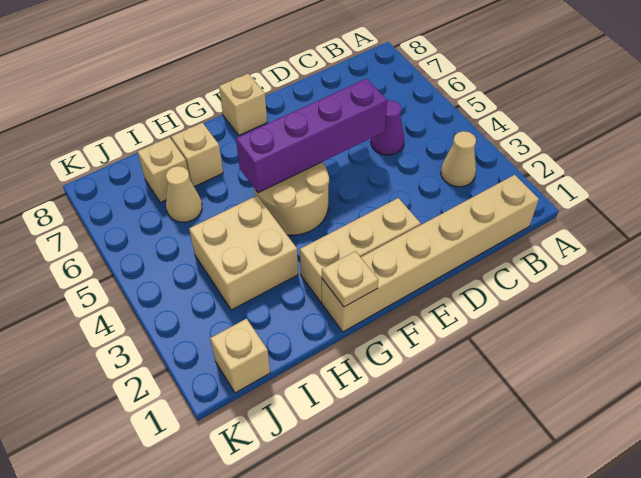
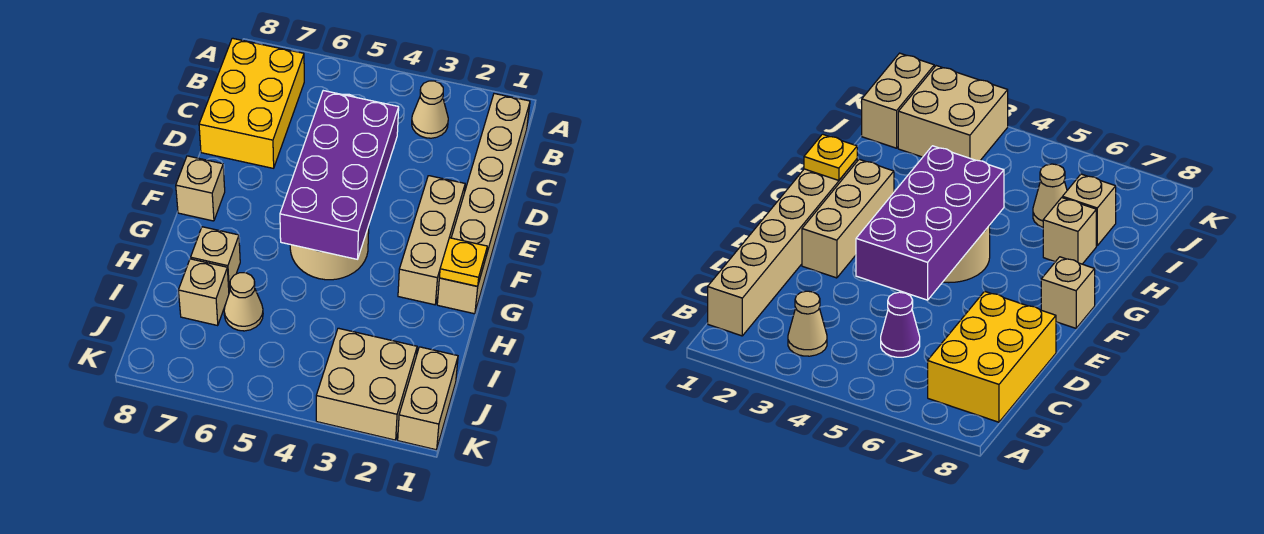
none -> yellow brick B7:D8 level 1
purple brick D5:G5 level 2 -> purple brick D4:G5 level 2
tan plate G1 level 2 -> yellow plate G1 level 2
tan brick H3:I4 level 1 -> tan brick J2:K3 level 1
tan brick J1 level 1 -> tan brick J1:K1 level 1

